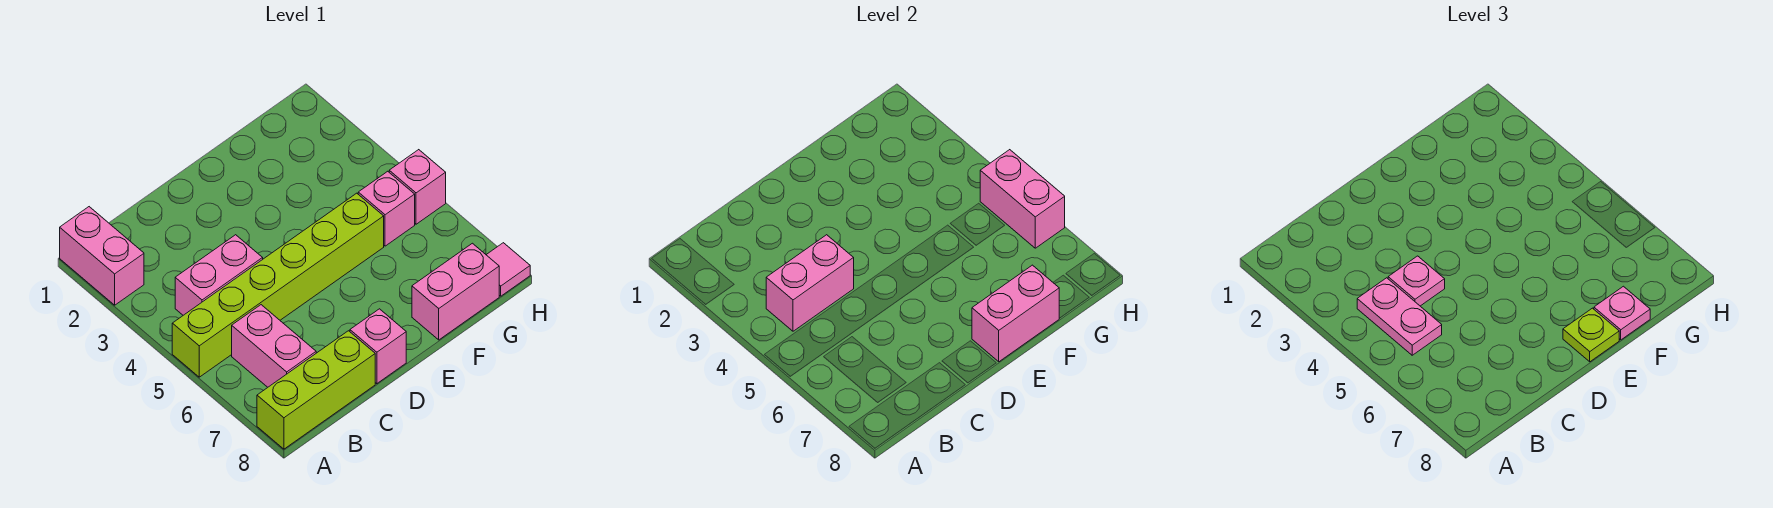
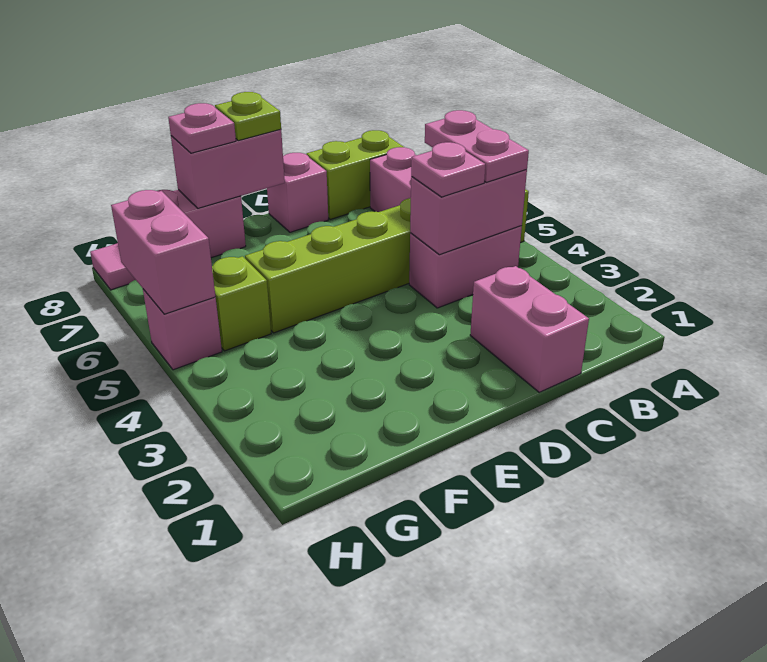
pink brick A1:A2 level 1 -> pink brick C1:C2 level 1
lime brick A8:C8 level 1 -> lime brick B8:C8 level 1
pink brick G5 level 1 -> lime brick G5 level 1

